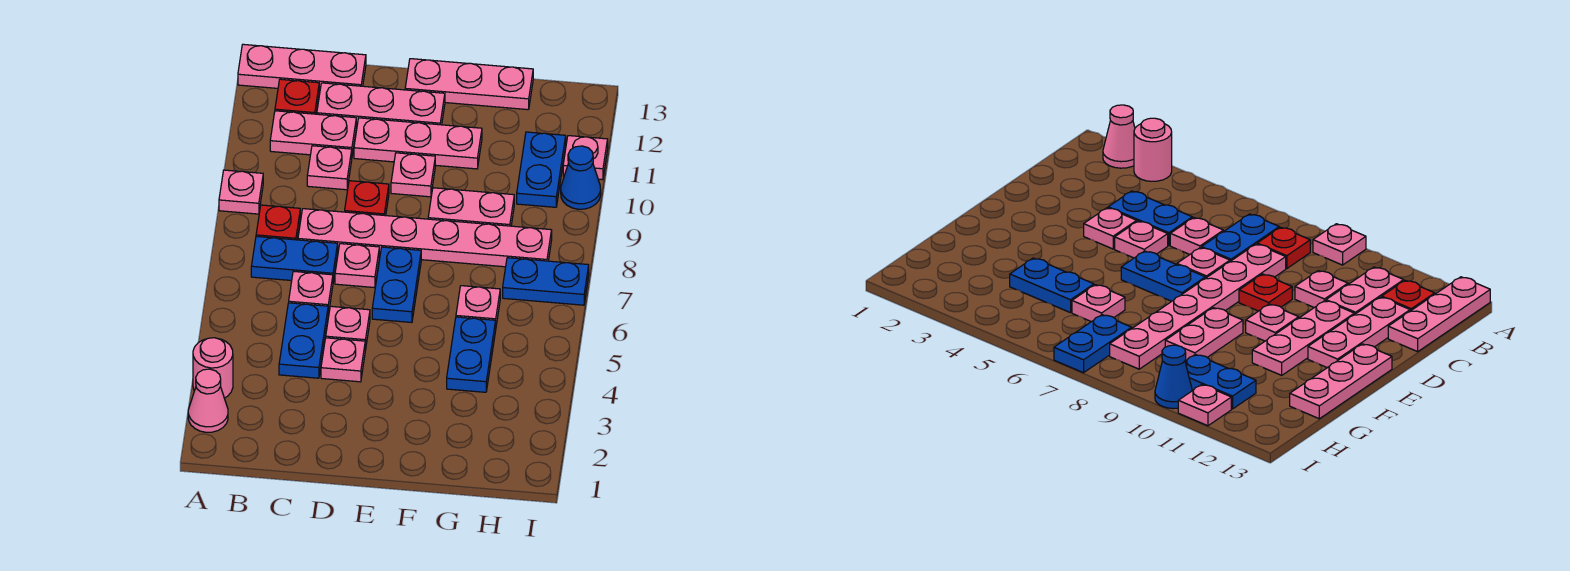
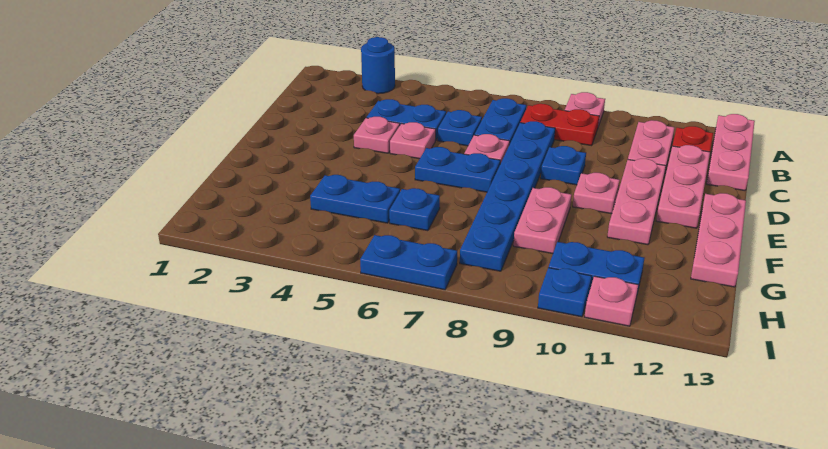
pink cone A2 level 1 -> none
pink round brick A3 level 1 -> blue round brick A3 level 1
red plate B8 level 1 -> red plate B8:B9 level 1
pink plate C6 level 1 -> blue plate C6 level 1
pink plate C8:H8 level 1 -> blue plate C8:H8 level 1
pink plate C10 level 1 -> none
red plate D9 level 1 -> blue plate D9 level 1
pink plate G6 level 1 -> blue plate G6 level 1
blue plate H7:I7 level 1 -> blue plate I6:I7 level 1
blue cone I10 level 1 -> blue plate I10 level 1

